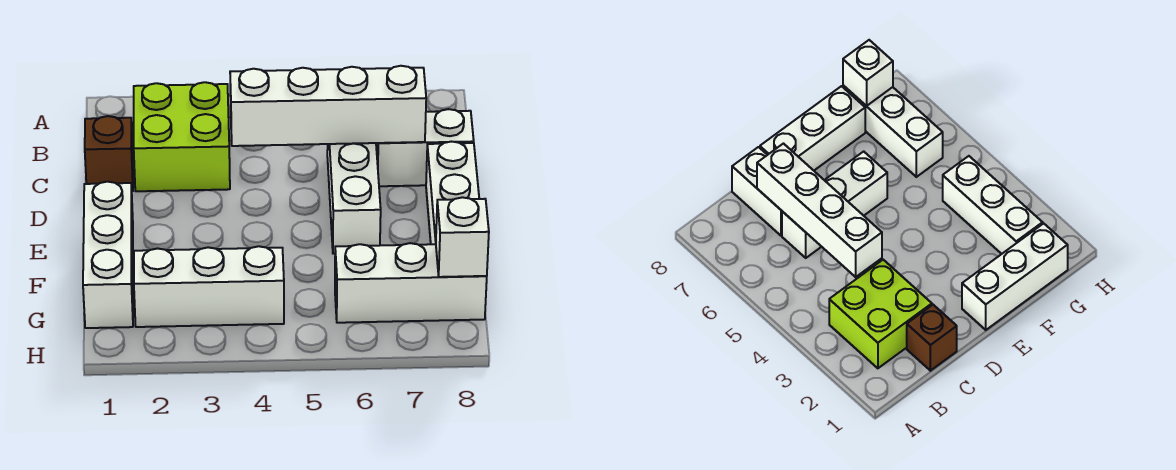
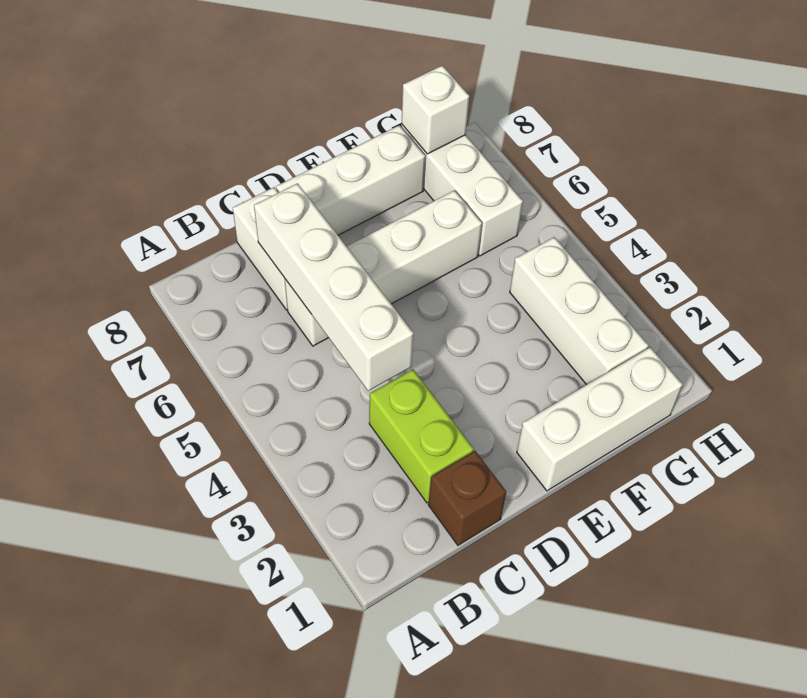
lime brick B2:C3 level 1 -> lime brick C2:C3 level 1
white brick C6:E6 level 1 -> white brick C6:F6 level 1

